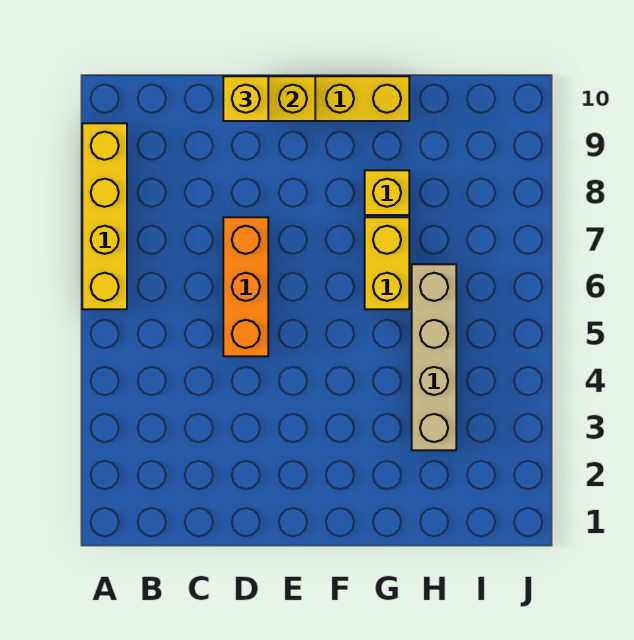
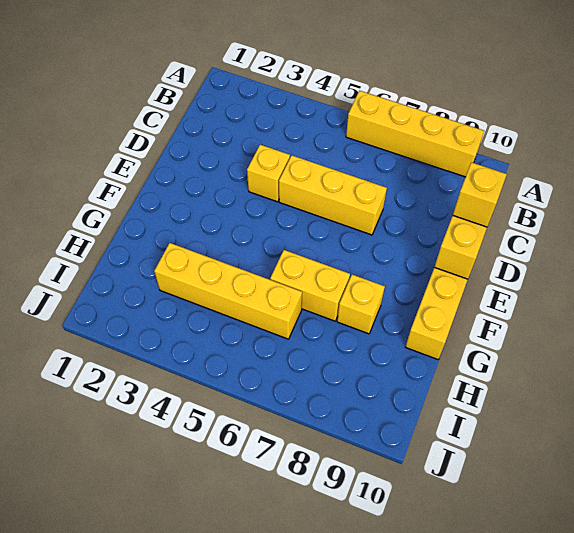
none -> yellow brick D4 level 1
orange brick D5:D7 level 1 -> yellow brick D5:D7 level 1
tan brick H3:H6 level 1 -> yellow brick H3:H6 level 1

